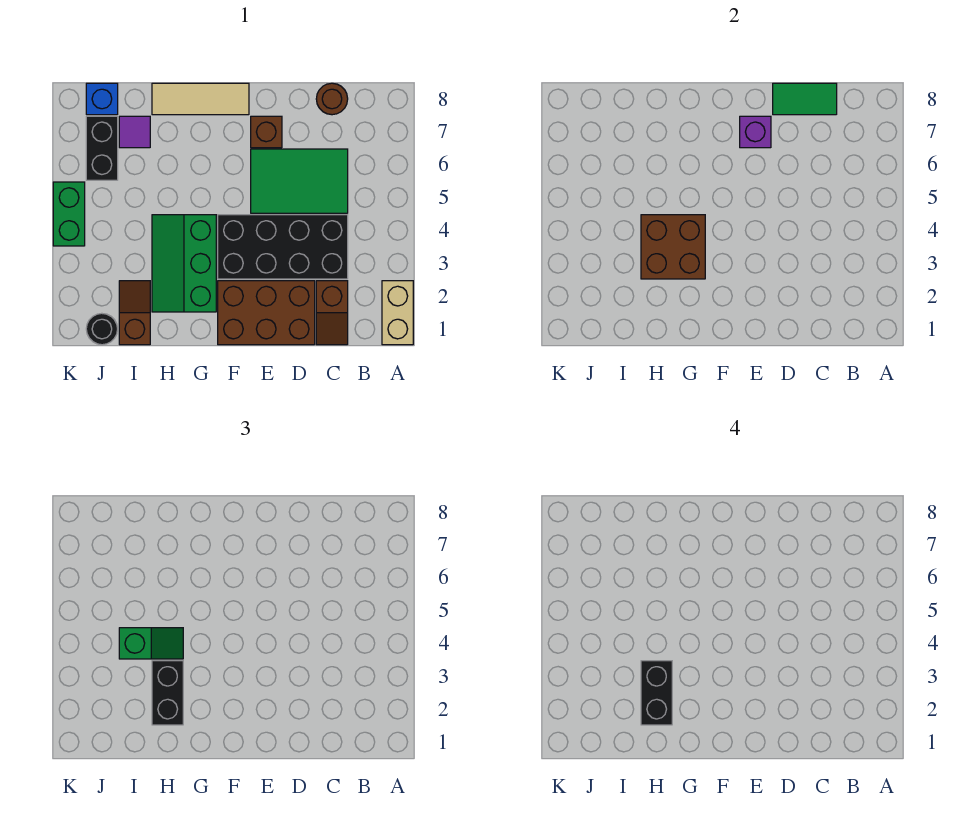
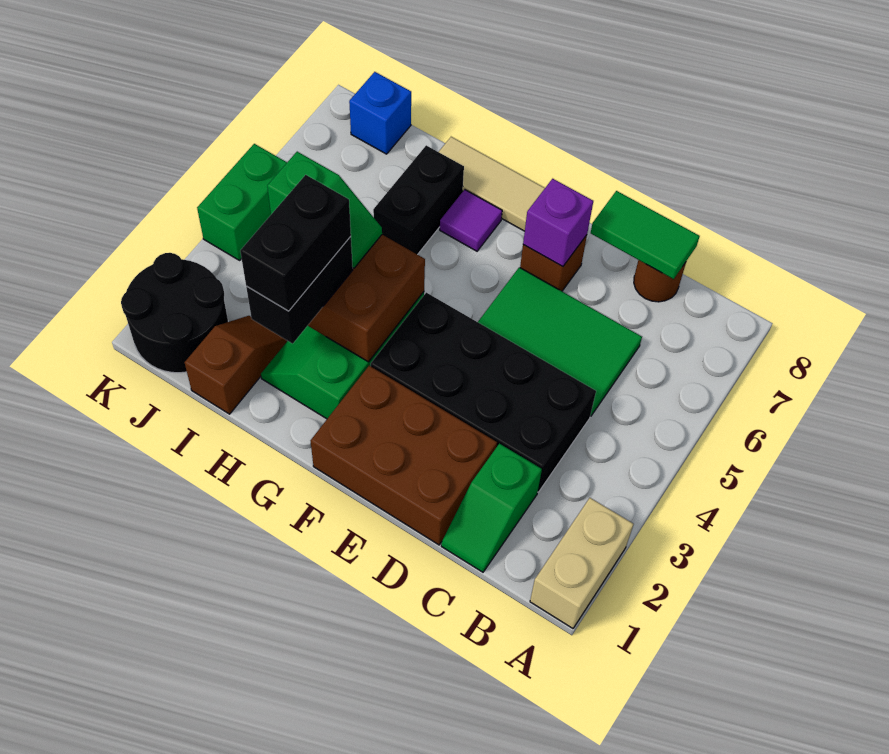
brown slope C1:C2 level 1 top 2 -> green slope C1:C2 level 1 top 2
purple tile I7 level 1 -> purple tile G7 level 1
black round brick J1 level 1 -> black round brick J1:K2 level 1
black brick J6:J7 level 1 -> black brick H6:H7 level 1

